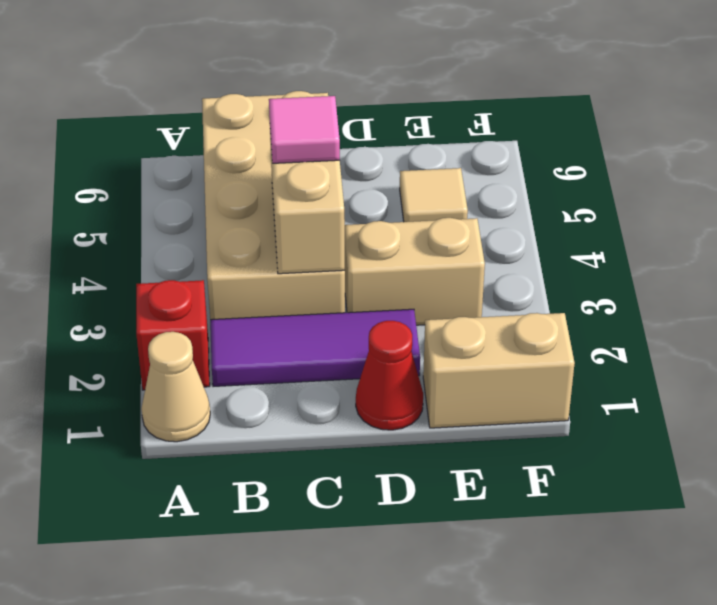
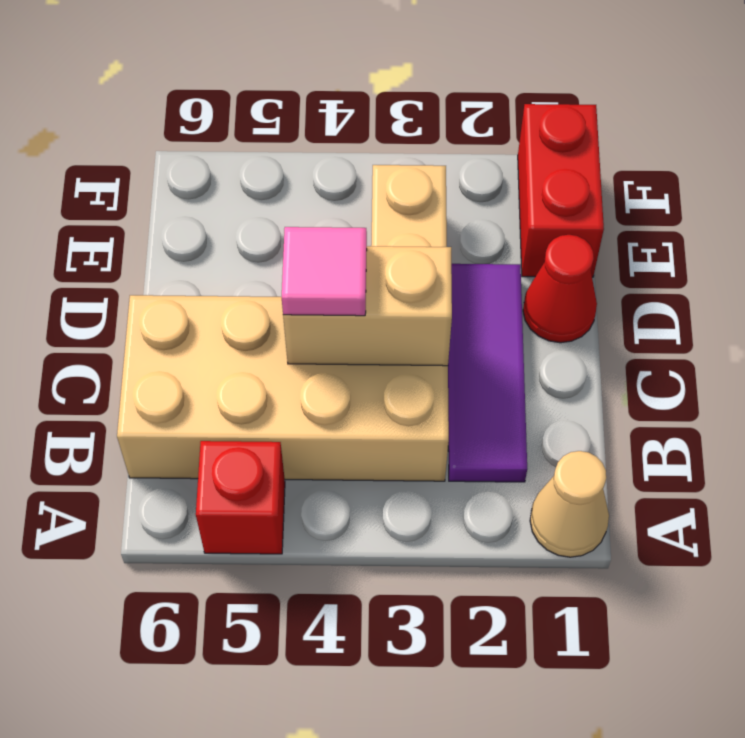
red brick A2 level 1 -> red brick A5 level 1
tan brick E1:F1 level 1 -> red brick E1:F1 level 1
tan tile E5 level 1 -> none

